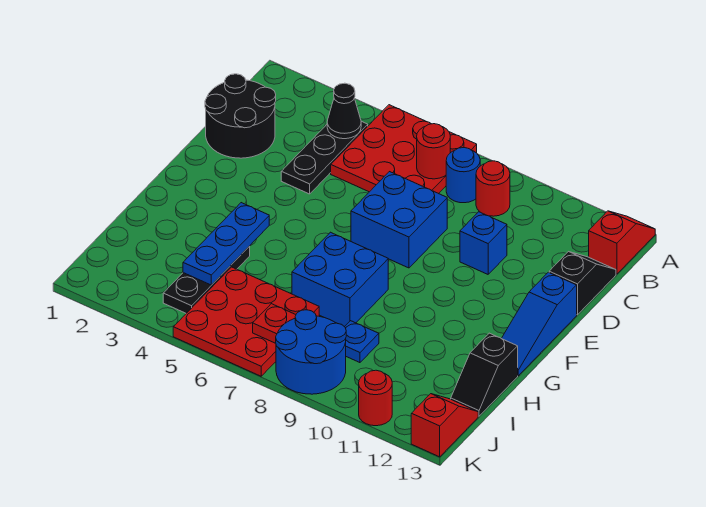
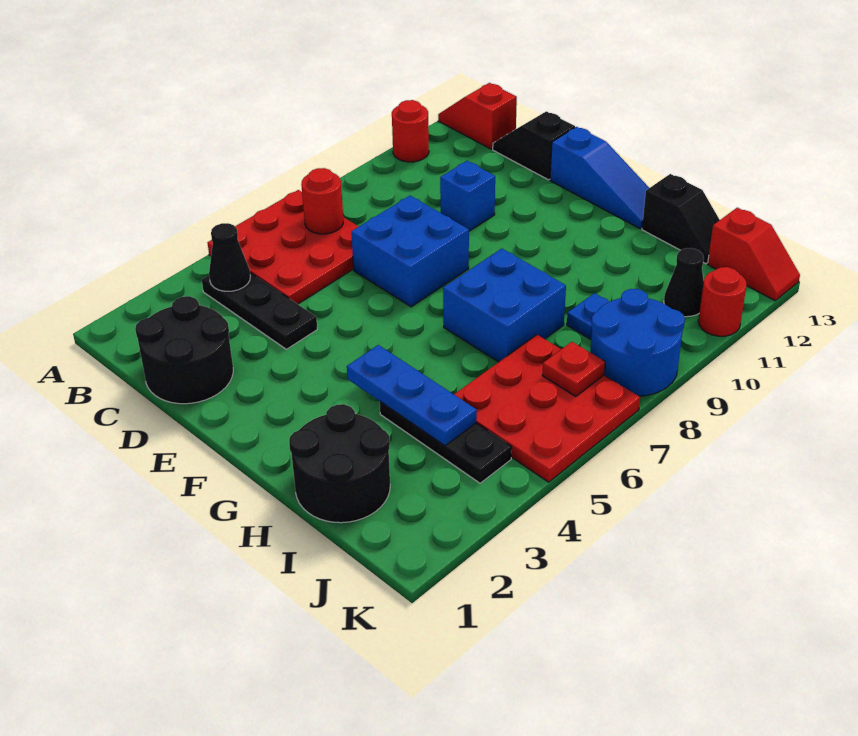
blue round brick B8 level 1 -> none
red round brick B9 level 1 -> red round brick A11 level 1
none -> black round brick H1:I2 level 1
none -> black cone J11 level 1
red slope J13:K13 level 1 top K -> red slope J13:K13 level 1 top J

